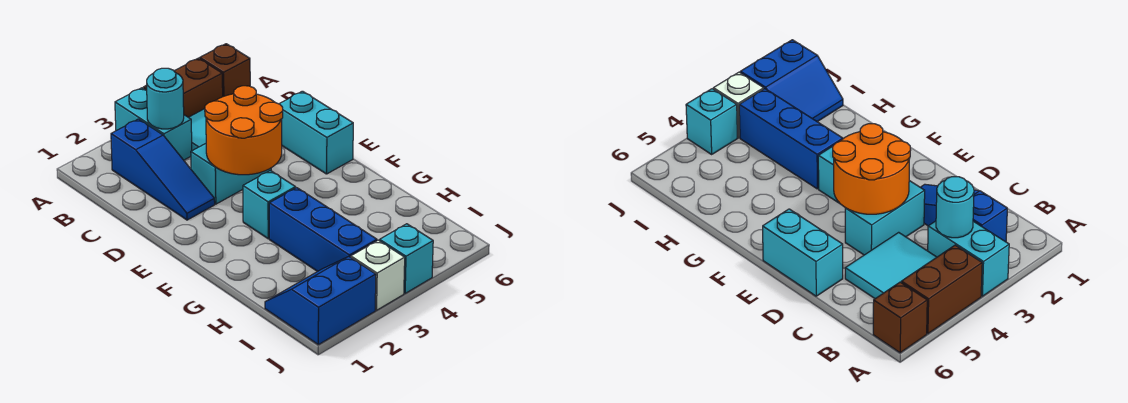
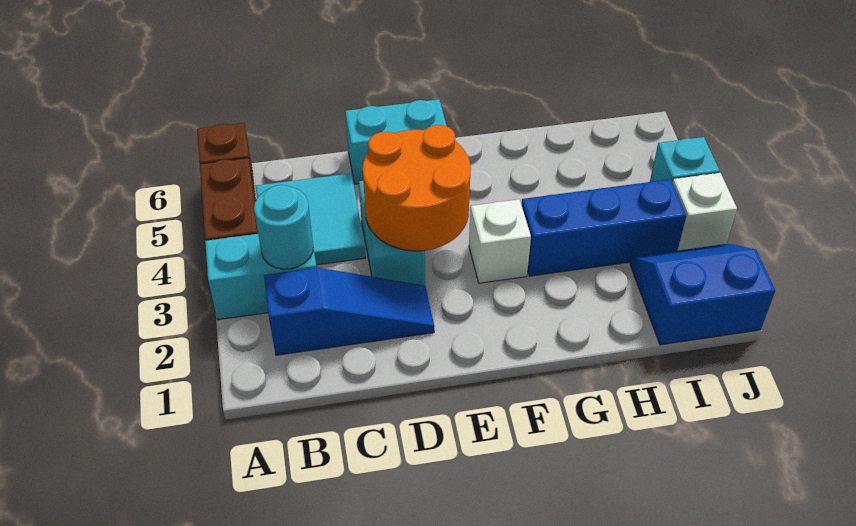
cyan brick F3 level 1 -> white brick F3 level 1
blue slope I1:J2 level 1 top J -> blue slope I1:J2 level 1 top 1

